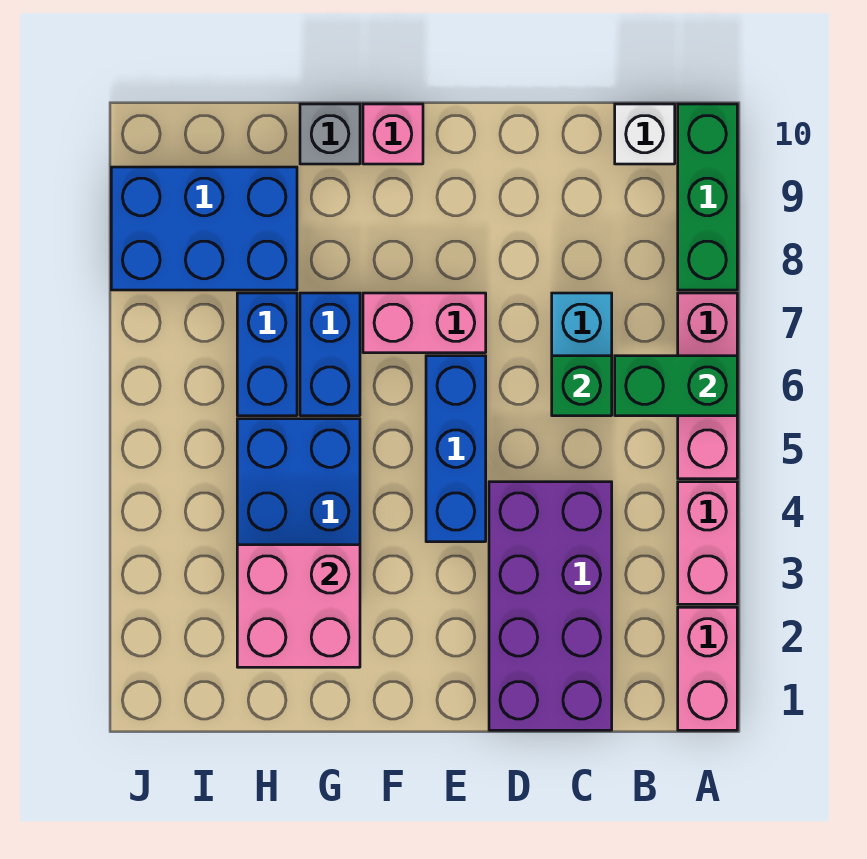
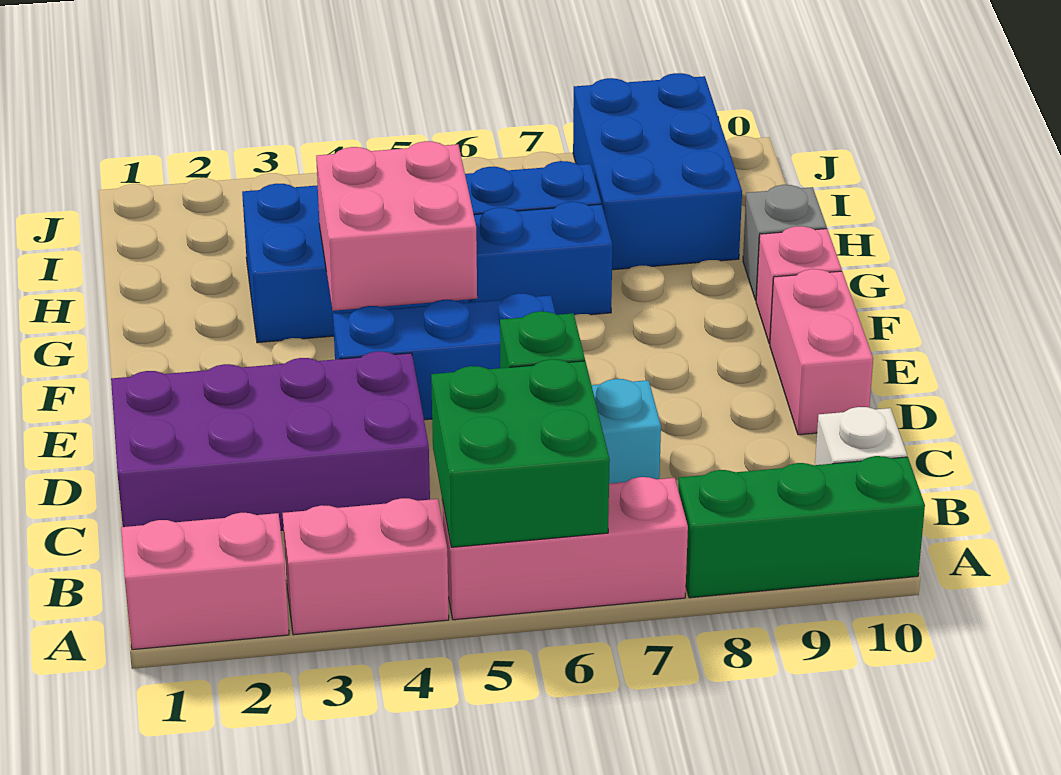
green brick A6:B6 level 2 -> green brick A5:B6 level 2
pink brick E7:F7 level 1 -> pink brick D10:E10 level 1
pink brick G2:H3 level 2 -> pink brick F4:G5 level 2

